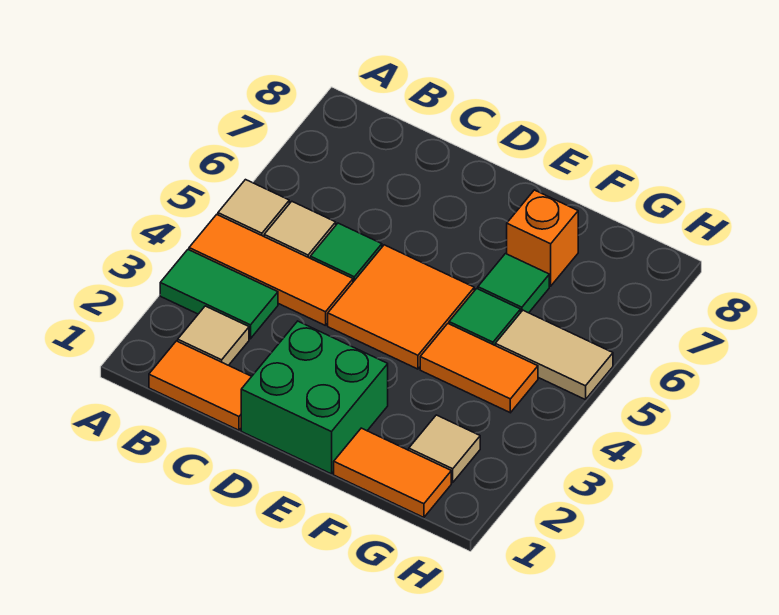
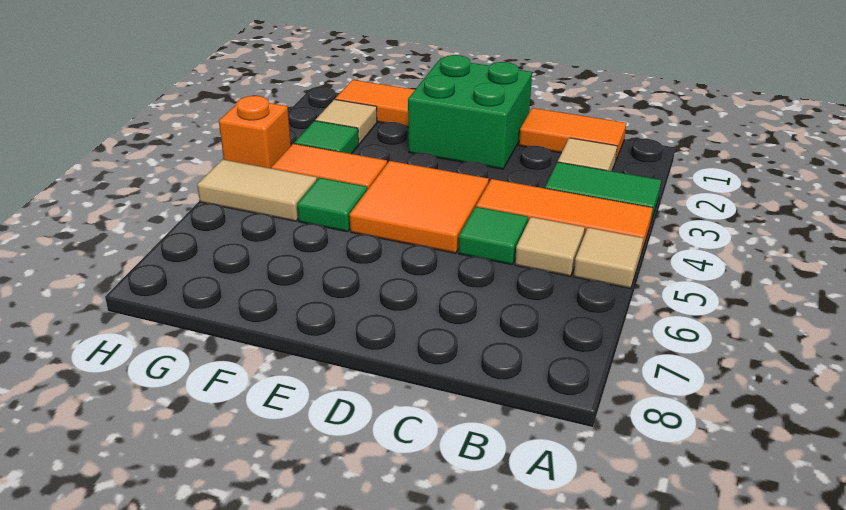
green tile F6 level 1 -> green tile G3 level 1
orange brick F7 level 1 -> orange brick H4 level 1

